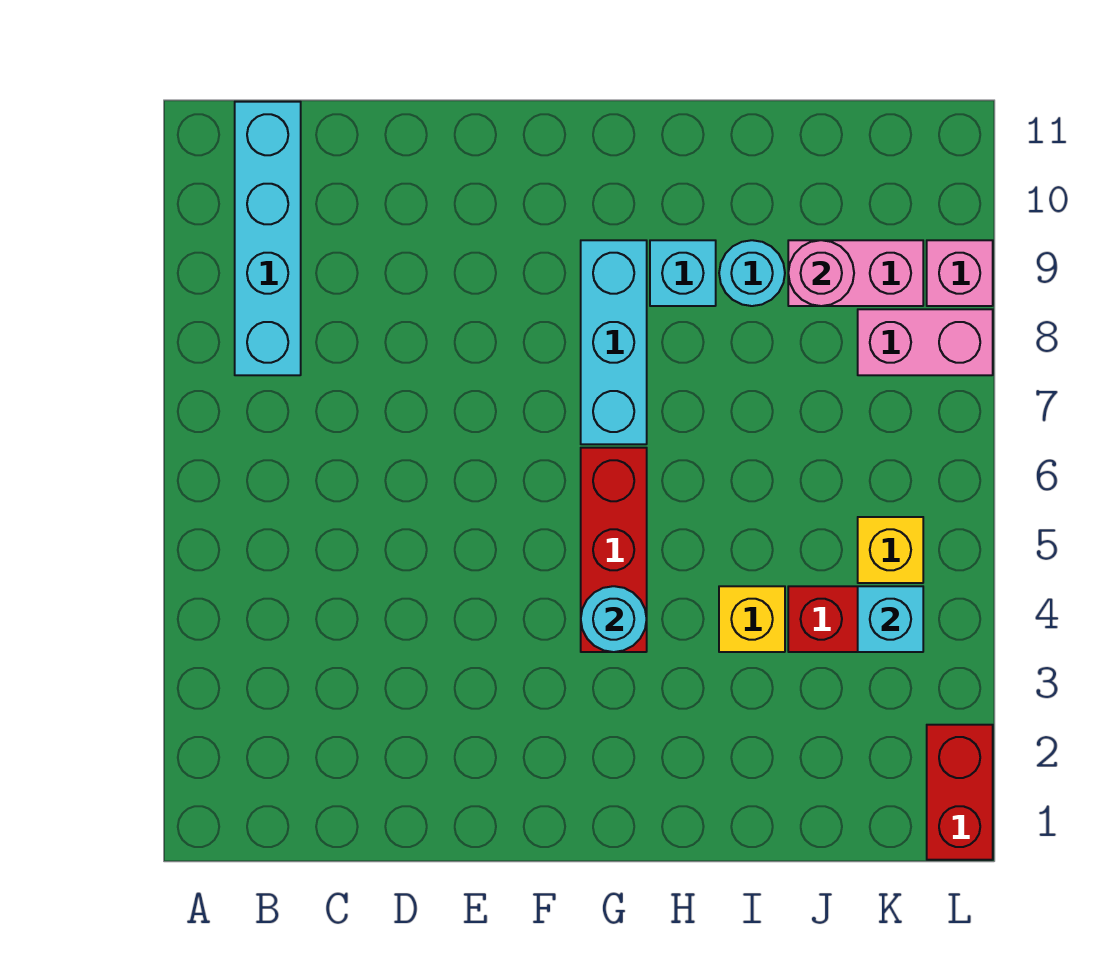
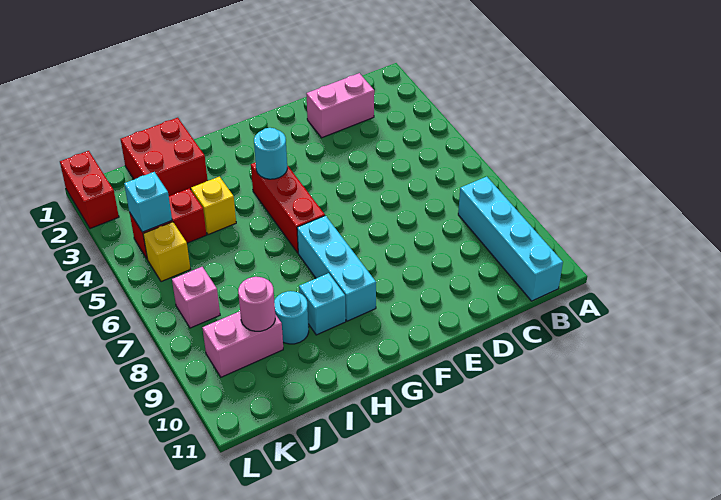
none -> red brick I1:J2 level 1
pink brick K8:L8 level 1 -> pink brick C2:D2 level 1
pink brick L9 level 1 -> pink brick K7 level 1

